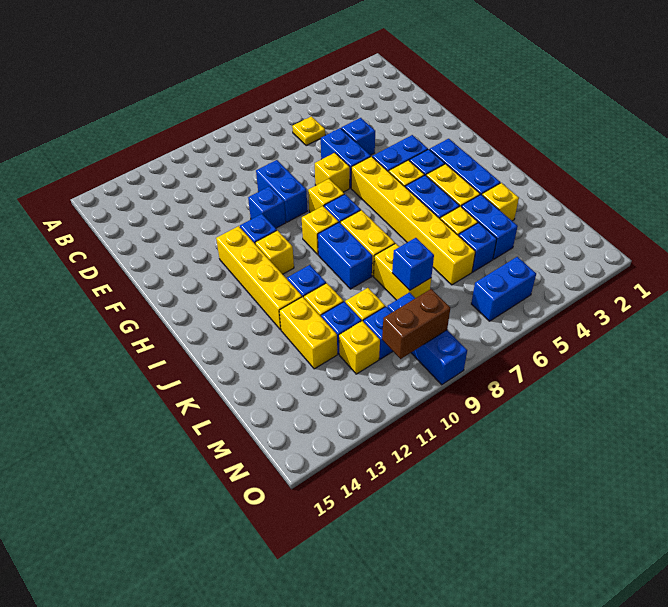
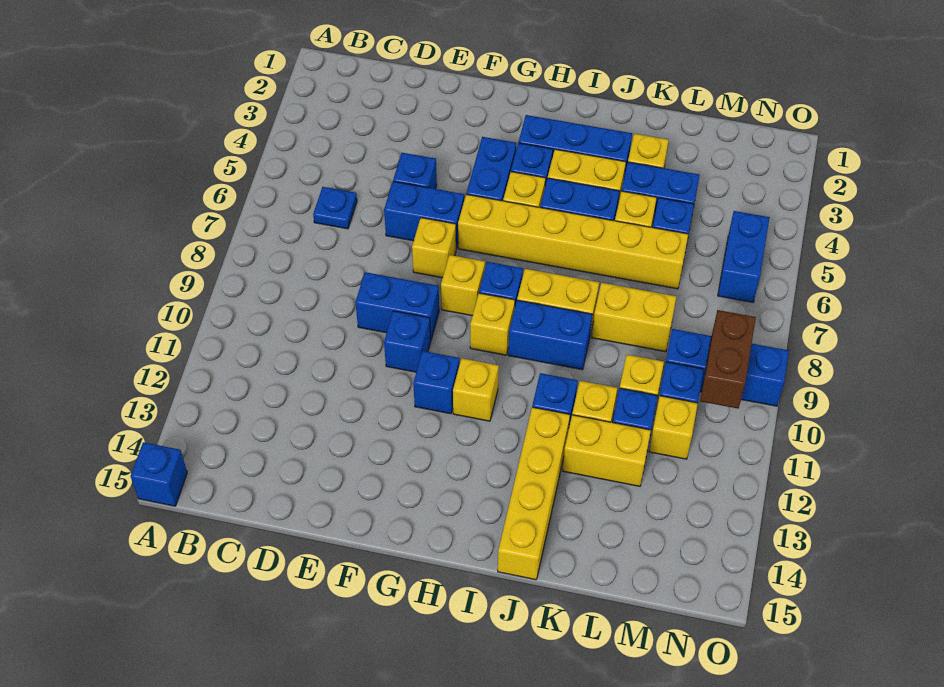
yellow plate C6 level 1 -> blue plate C6 level 1
yellow brick G12:J12 level 1 -> yellow brick J12:J15 level 1
blue brick L8 level 2 -> blue brick A15 level 1

